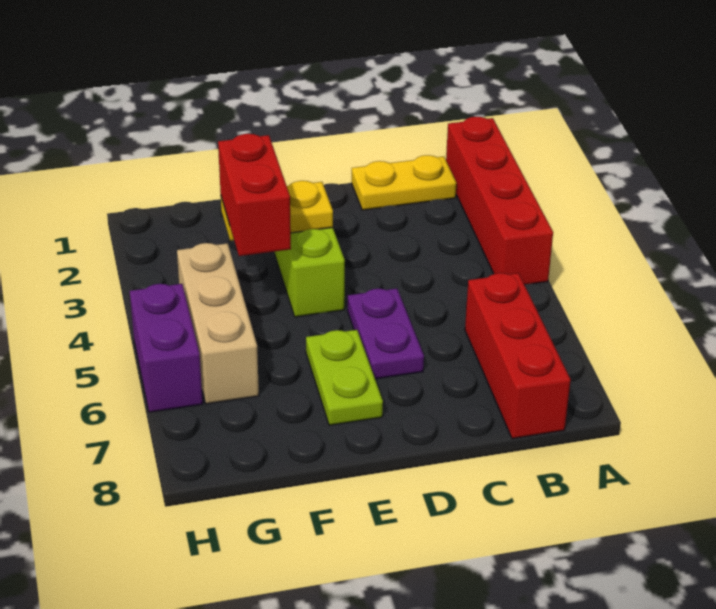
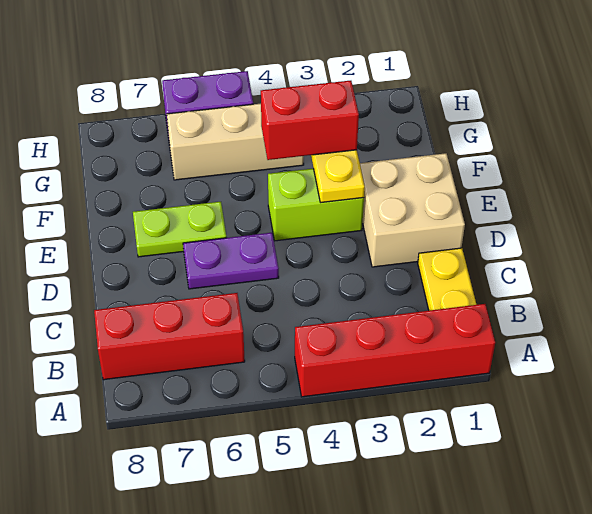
none -> tan brick D1:E2 level 1

